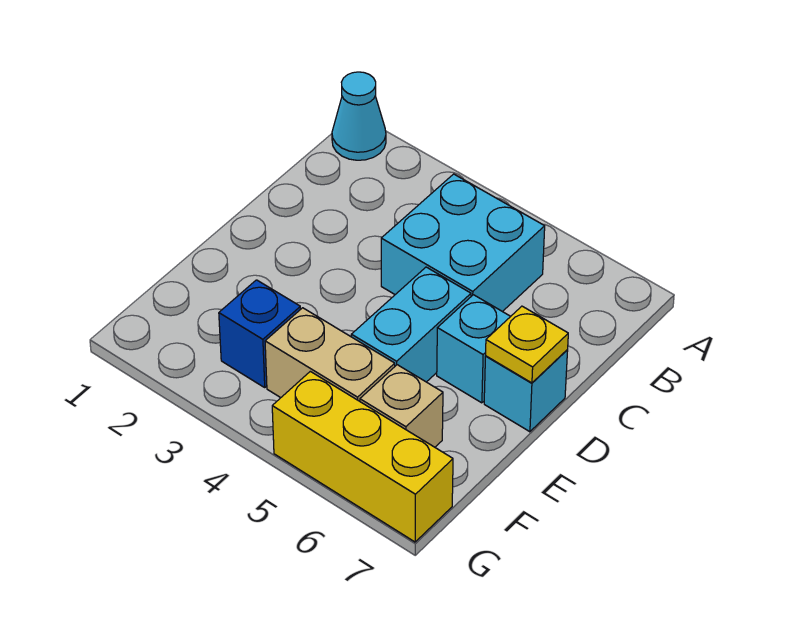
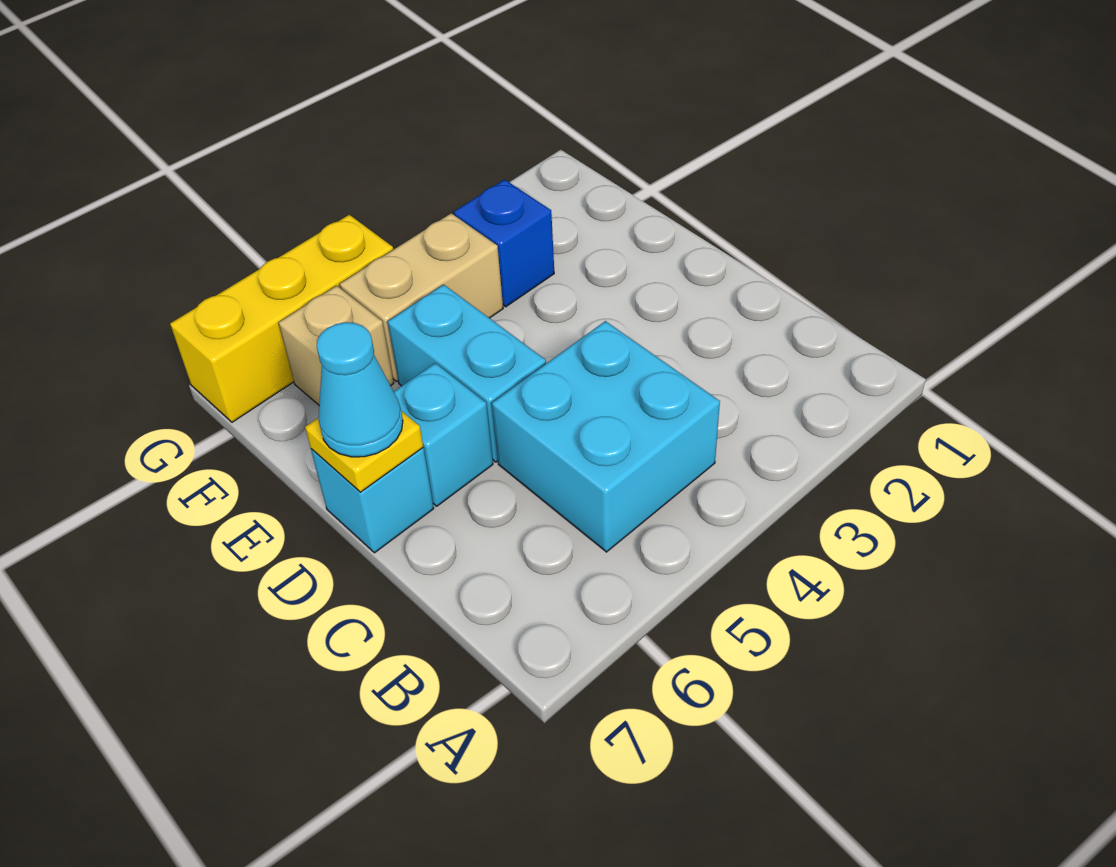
cyan cone A1 level 1 -> cyan cone D7 level 3

